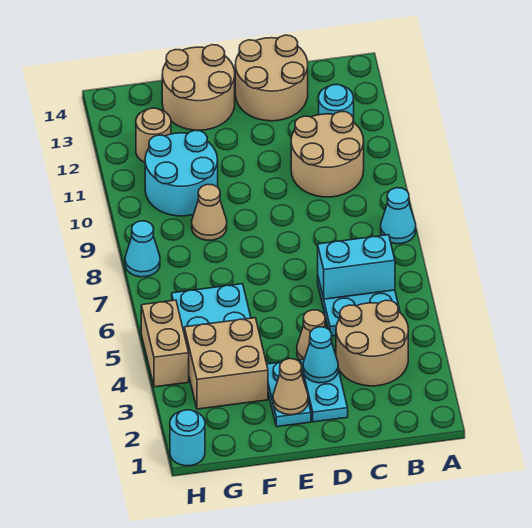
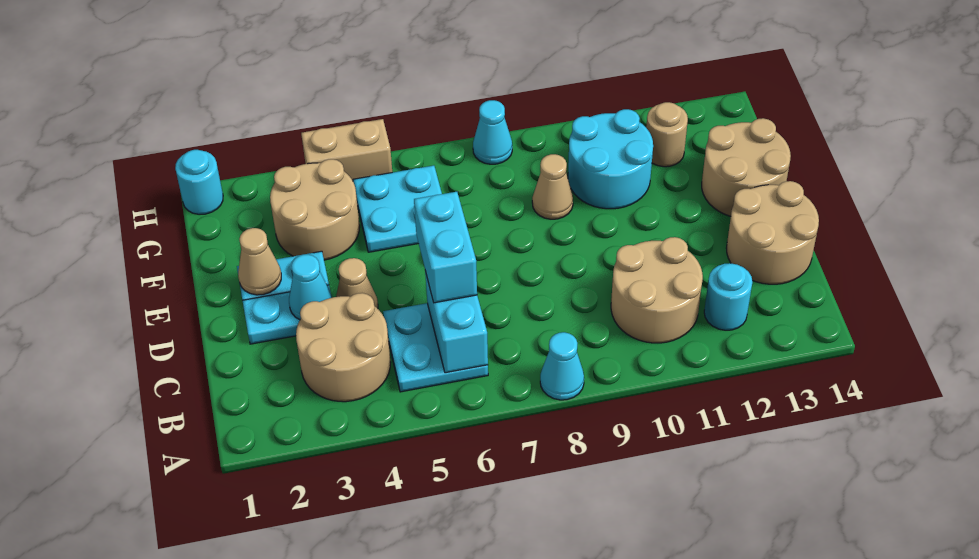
none -> cyan brick C6:D6 level 3
tan brick F3:G4 level 1 -> tan round brick F3:G4 level 1

